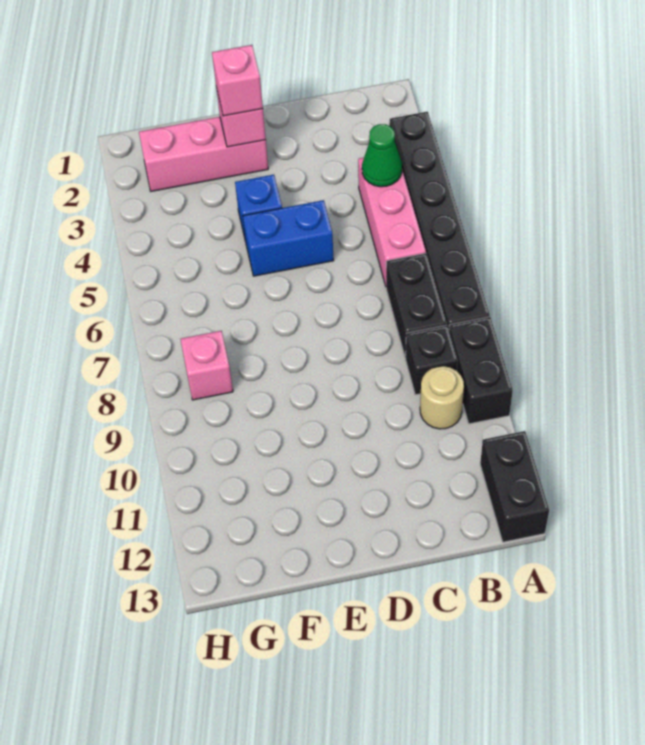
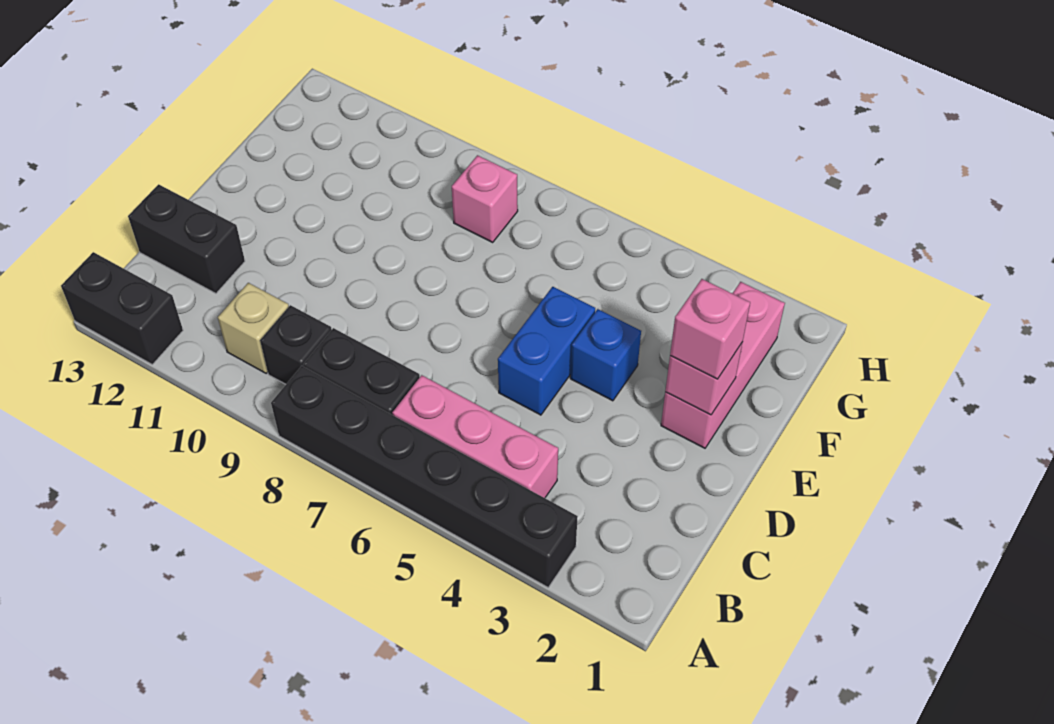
black brick A9:A10 level 1 -> black brick C12:C13 level 1
green cone B4 level 2 -> none
tan round brick B10 level 1 -> tan brick B10 level 1

